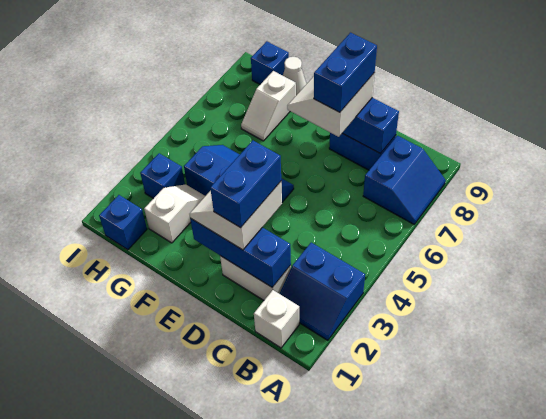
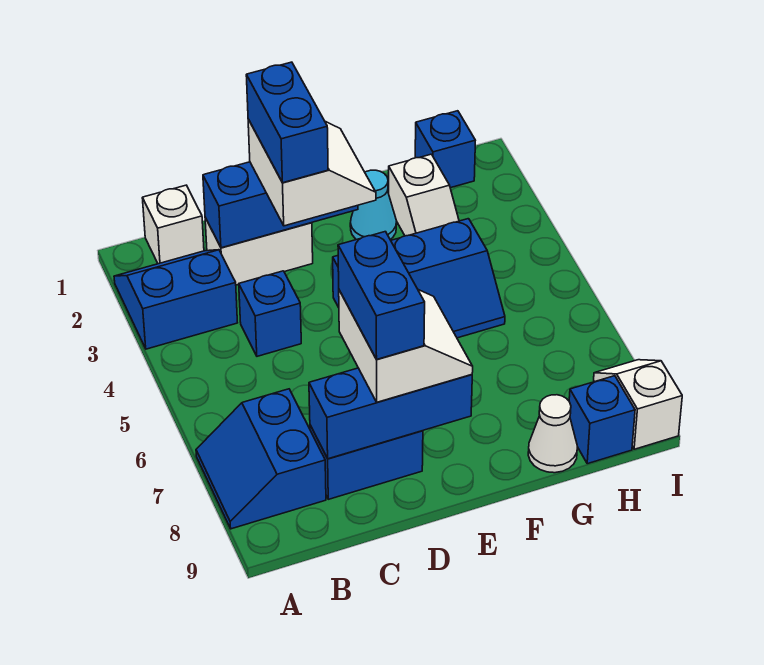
none -> cyan cone F2 level 1
white slope G7:G8 level 1 top 8 -> white slope I8:I9 level 1 top 9
blue brick H3 level 1 -> blue brick C4 level 1

